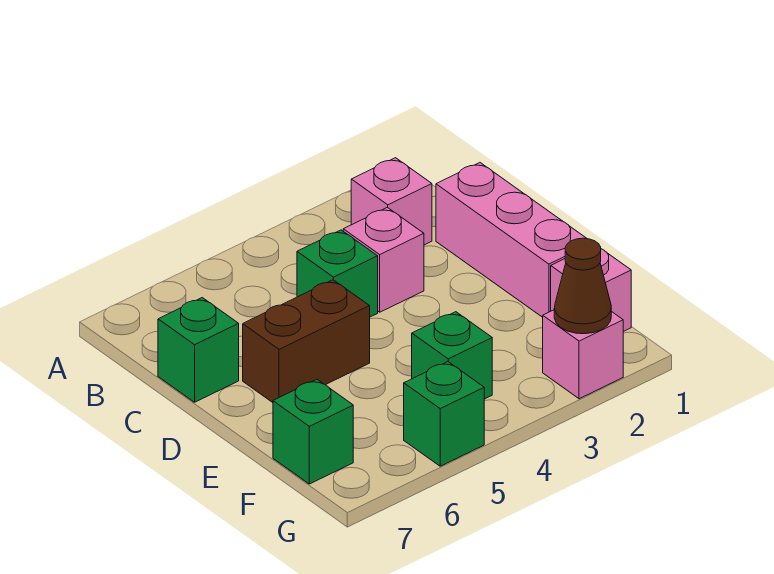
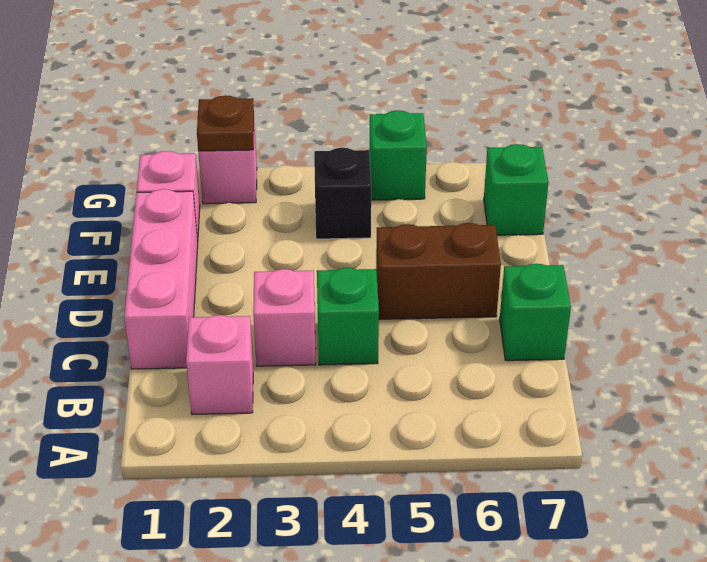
green brick F4 level 1 -> black brick F4 level 1
brown cone G2 level 2 -> brown plate G2 level 2

